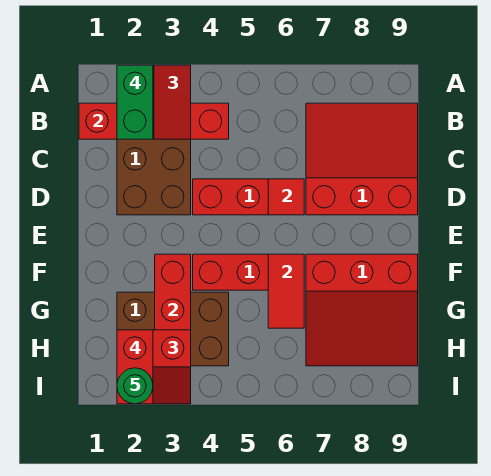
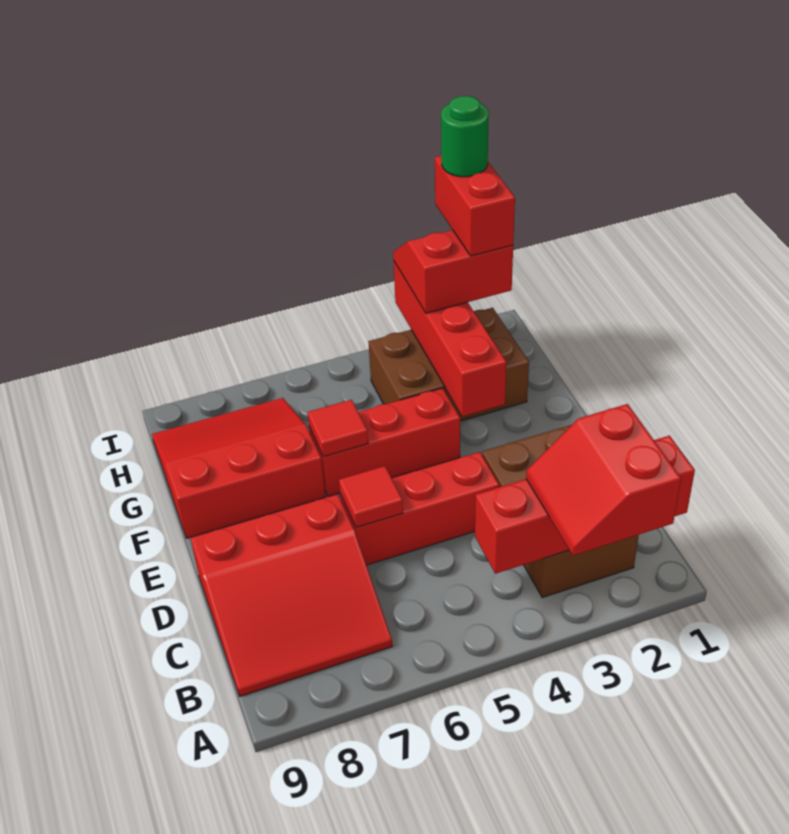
green brick A2:B2 level 4 -> none
red tile F6:G6 level 2 -> red tile F6 level 2

